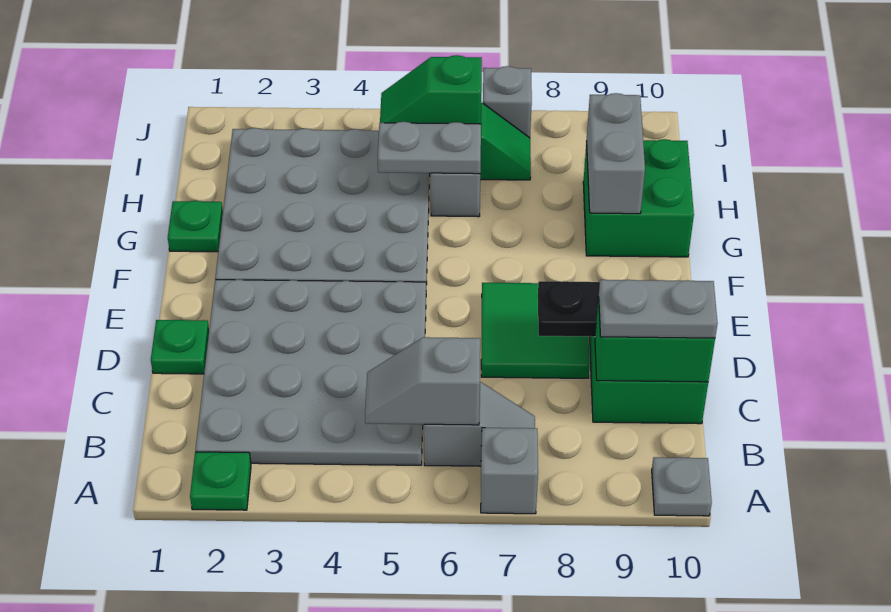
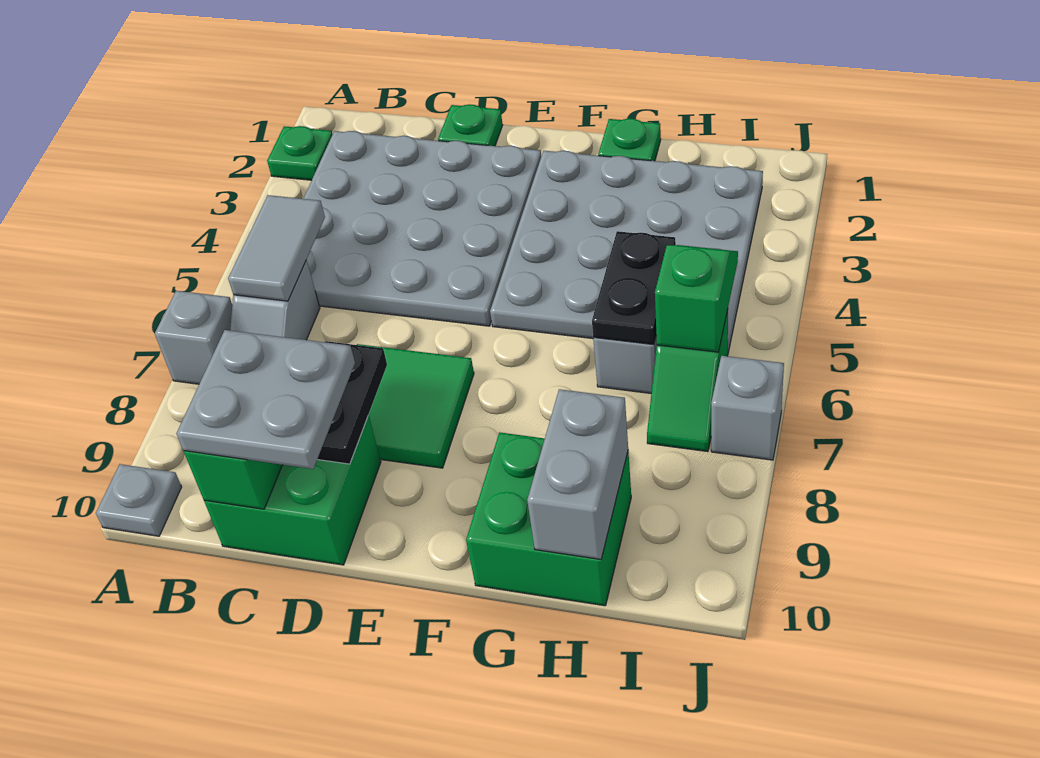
grey slope B5:B6 level 2 top 6 -> grey tile B5:B6 level 2
grey plate C9:C10 level 3 -> grey plate C9:D10 level 3
grey brick G9:H9 level 2 -> grey brick H9:H10 level 2
grey plate H5:H6 level 2 -> black plate H5:H6 level 2

